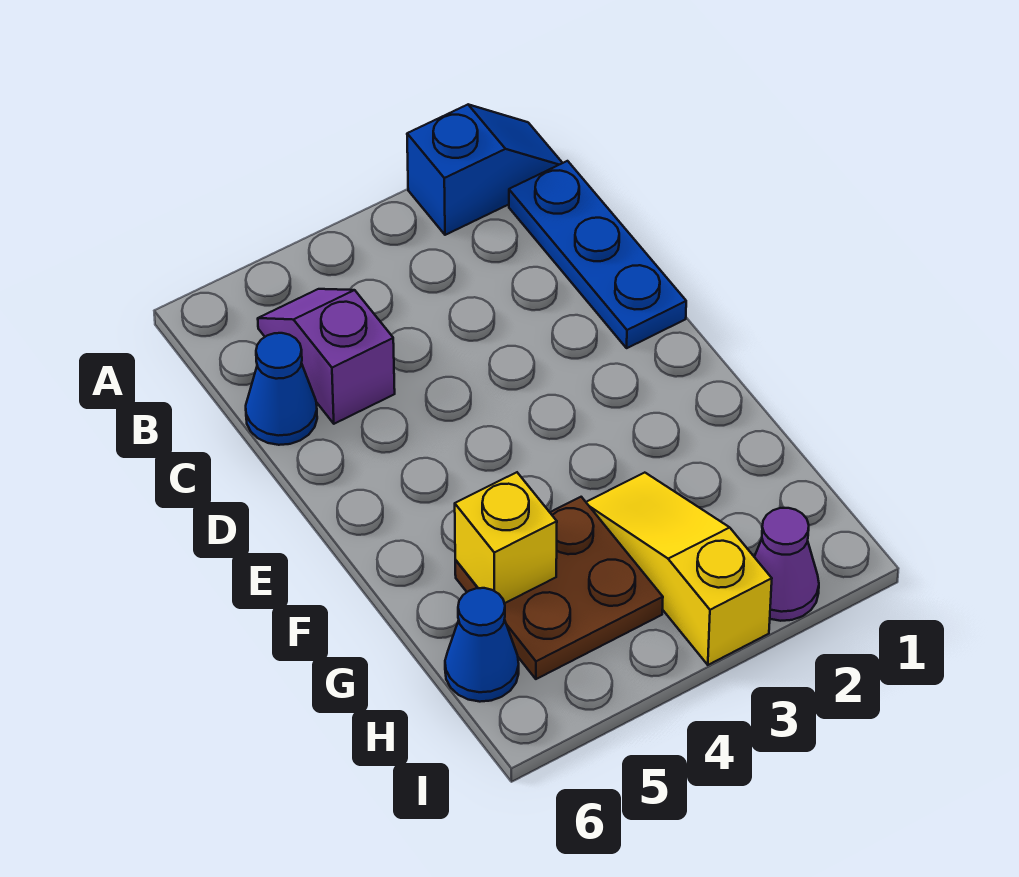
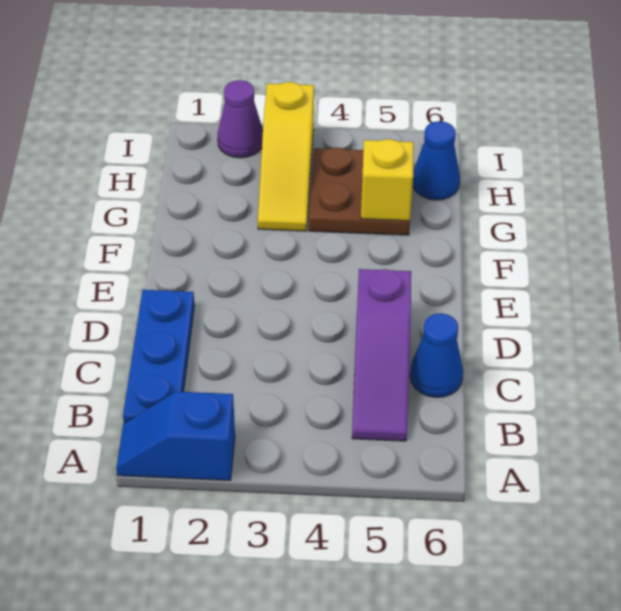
purple slope B5:C5 level 1 top C -> purple slope B5:D5 level 1 top D

